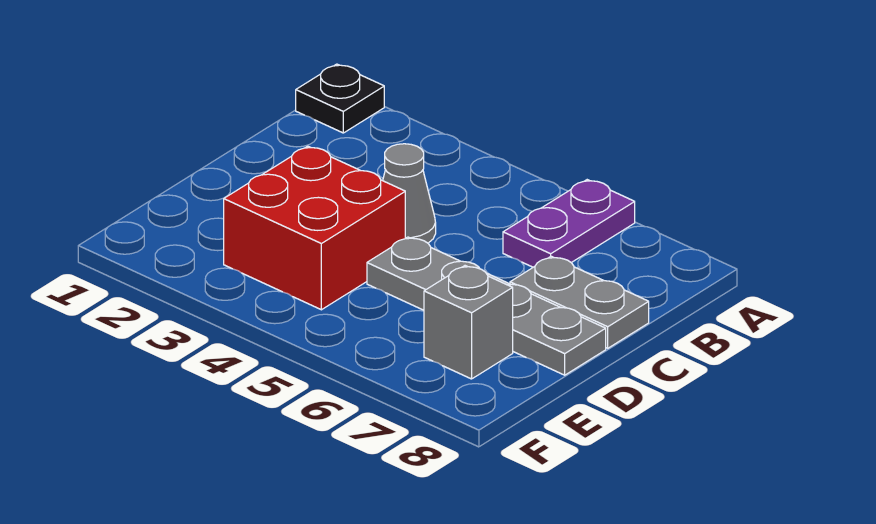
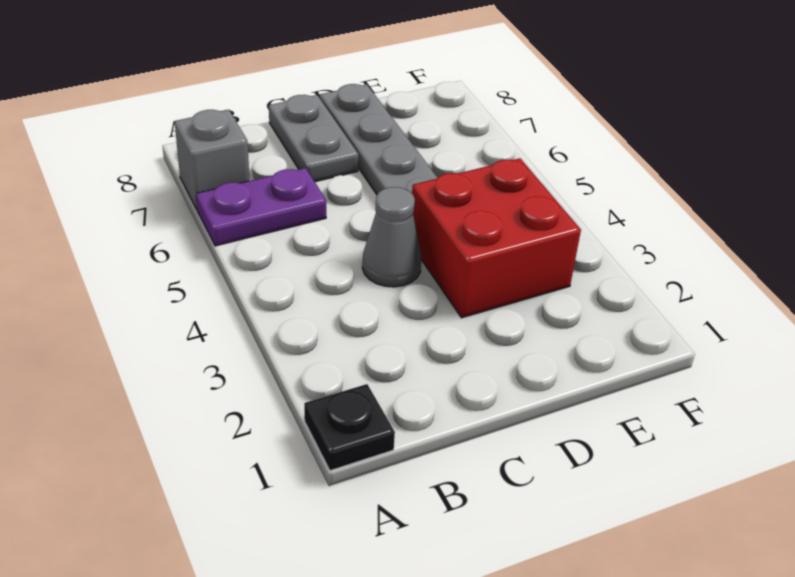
grey brick E7 level 1 -> grey brick A7 level 1

